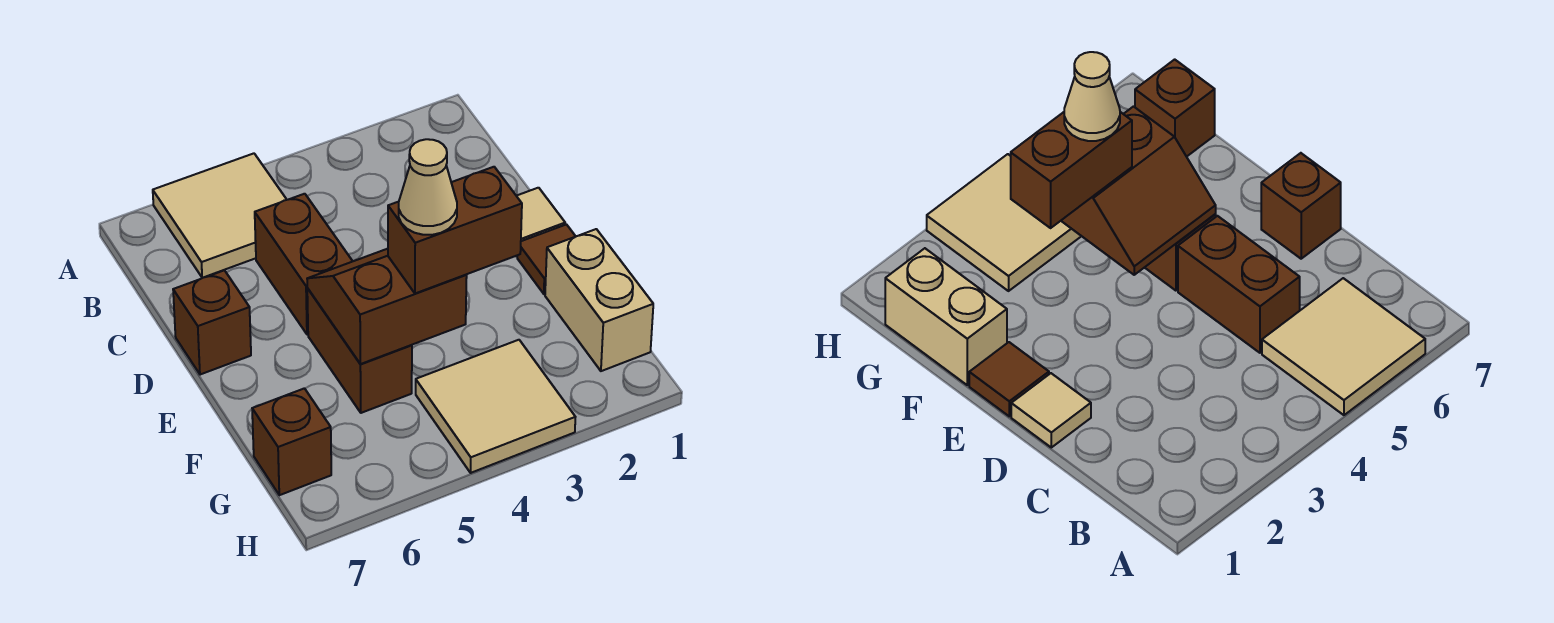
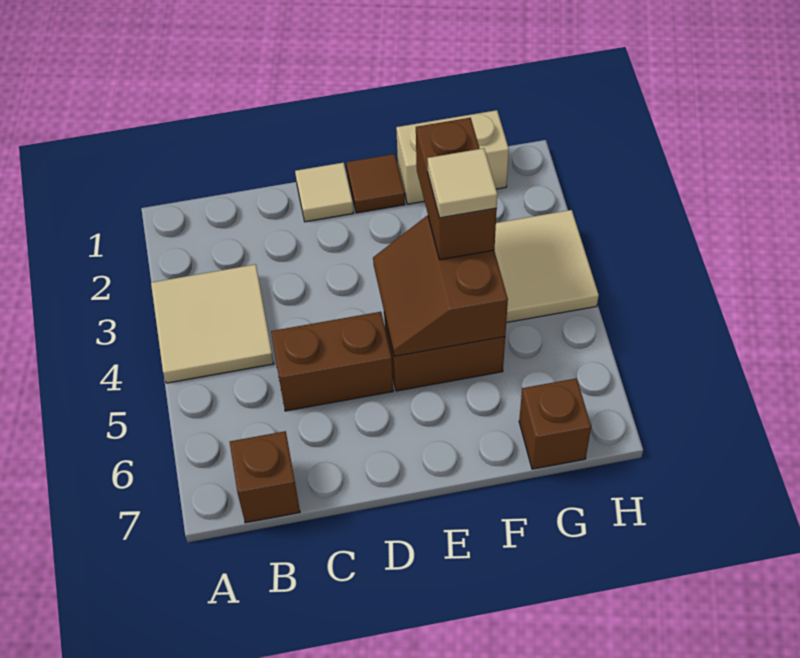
tan tile A5:B6 level 1 -> tan tile A3:B4 level 1
brown brick D7 level 1 -> brown brick B7 level 1
tan cone F4 level 4 -> tan tile F4 level 4

